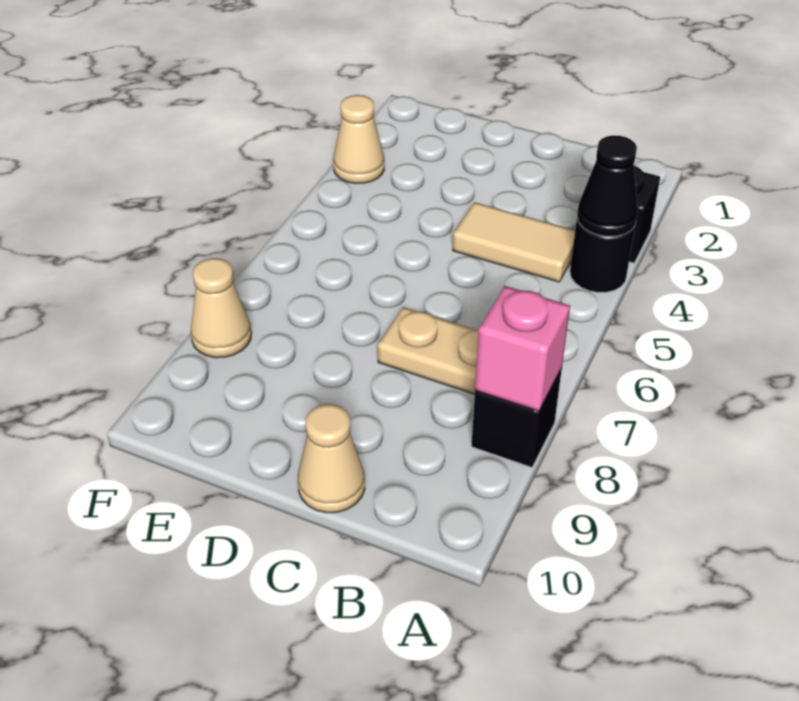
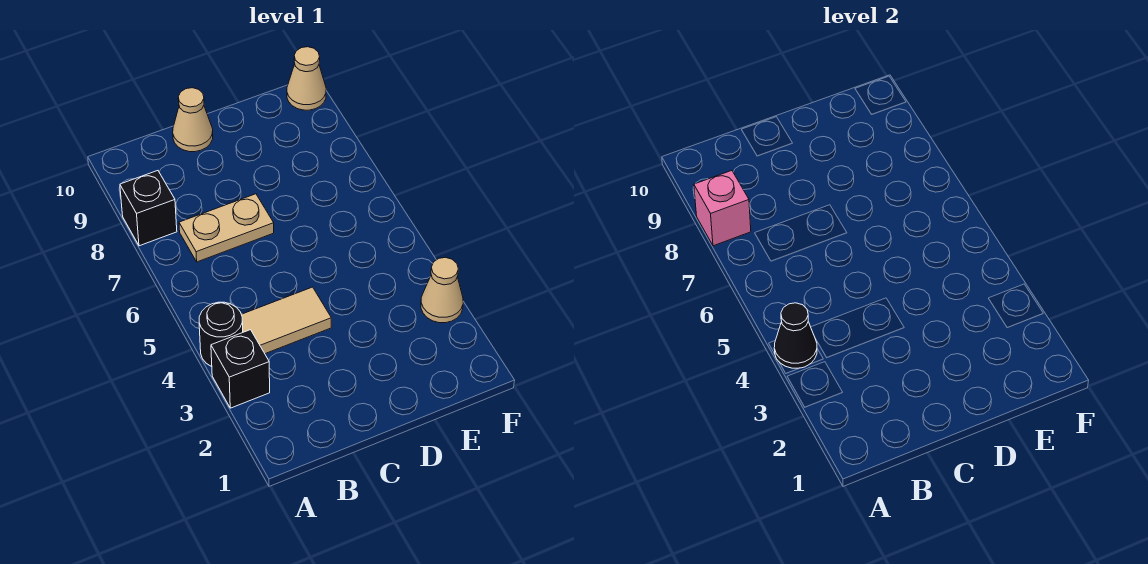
tan cone F8 level 1 -> tan cone F10 level 1

